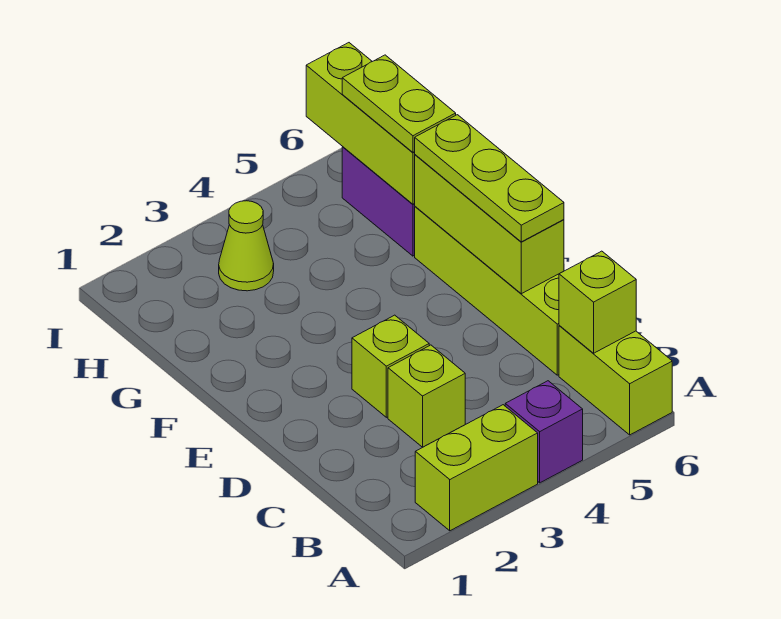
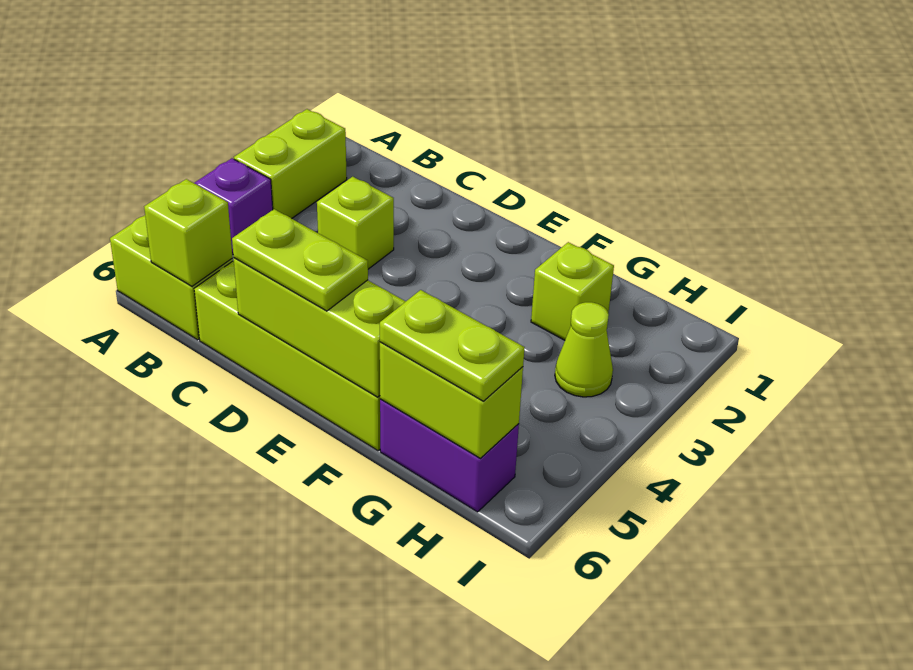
lime brick D3 level 1 -> lime brick G2 level 1
lime plate D6:F6 level 3 -> lime plate D6:E6 level 3
lime brick G6:I6 level 2 -> lime brick G6:H6 level 2

